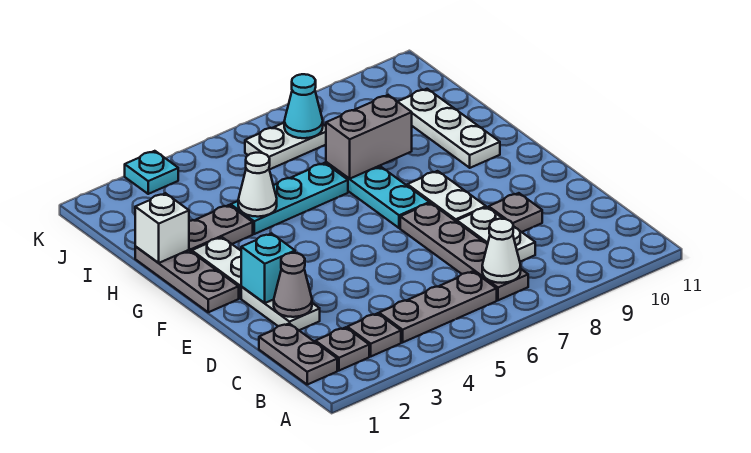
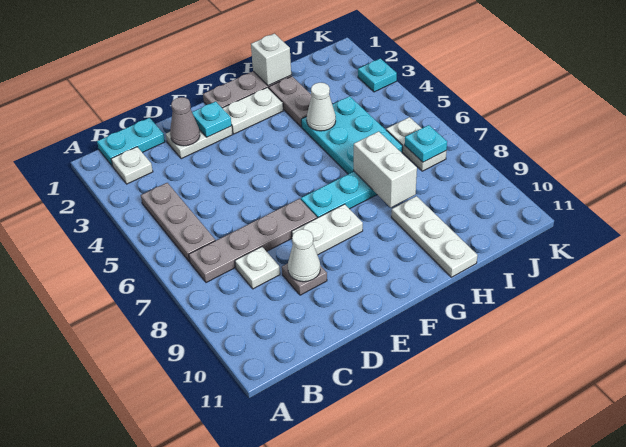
grey plate B1:C1 level 1 -> cyan plate B1:C1 level 1
grey plate B2 level 1 -> white plate B2 level 1
grey plate B3 level 1 -> none
white cone B7 level 2 -> white cone D9 level 2
white plate C8:D8 level 1 -> white plate C8 level 1
cyan brick E2 level 2 -> cyan plate E2 level 2
white plate G10:I10 level 1 -> white plate H9:H11 level 1
cyan plate H4:H6 level 1 -> cyan plate H4:I6 level 1
grey brick H7:H8 level 2 -> white brick H7:H8 level 2
cyan cone J7 level 2 -> cyan plate J7 level 2

